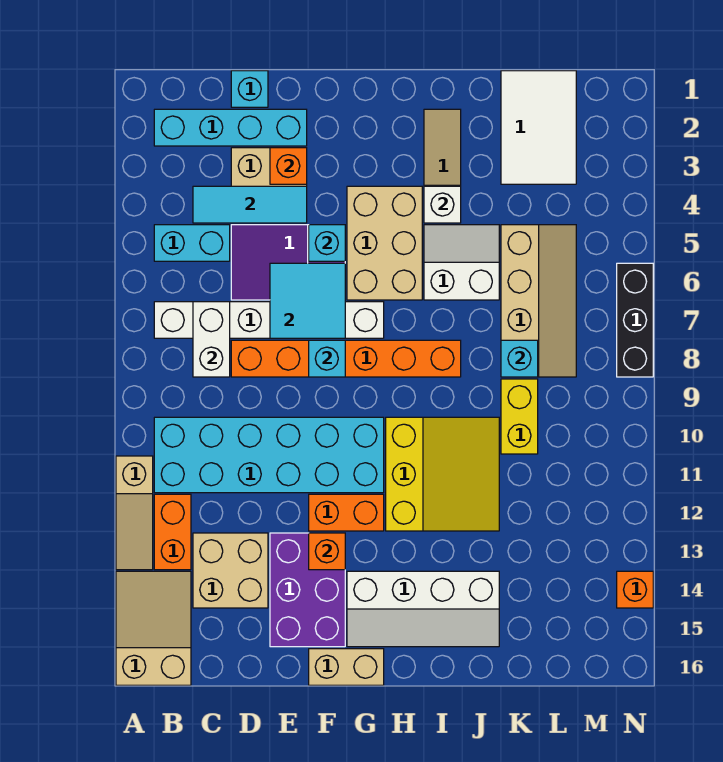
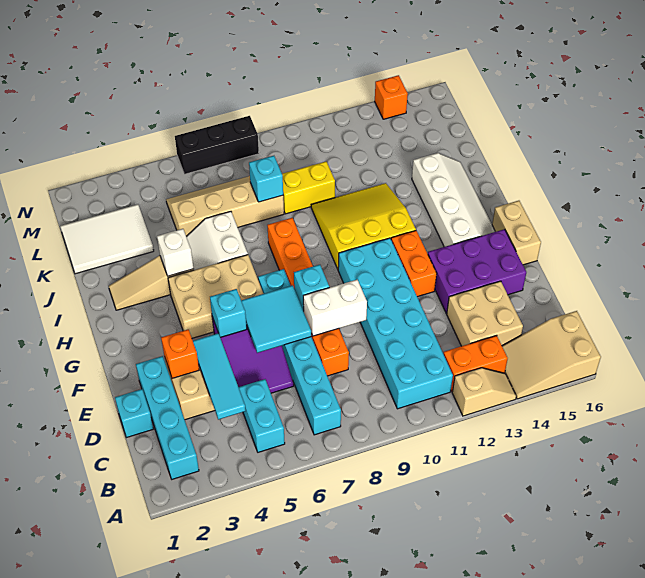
tan slope A11:A13 level 1 top 11 -> tan slope A12:A13 level 1 top 12
white brick B7:G7 level 1 -> cyan brick B7:G7 level 1
white brick C7:C8 level 2 -> white brick E8:E9 level 2
orange brick F13 level 2 -> none

